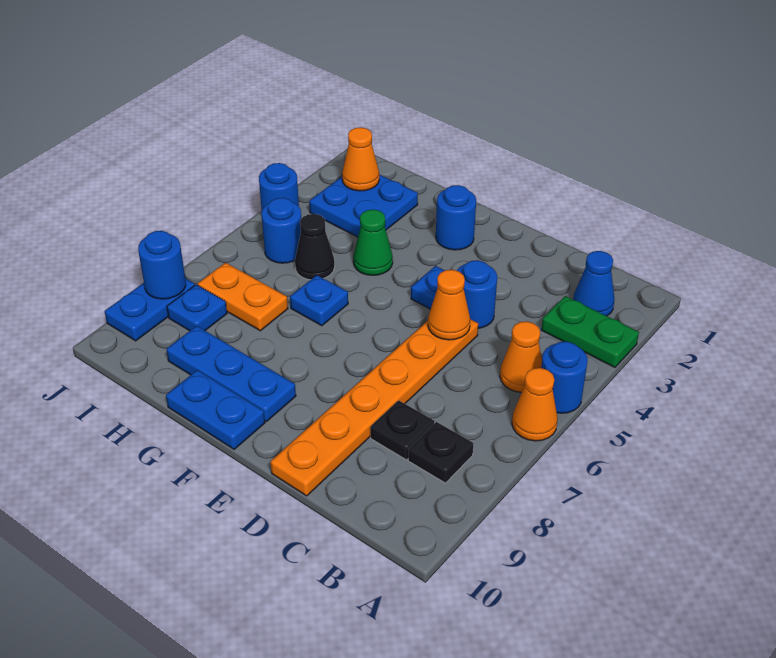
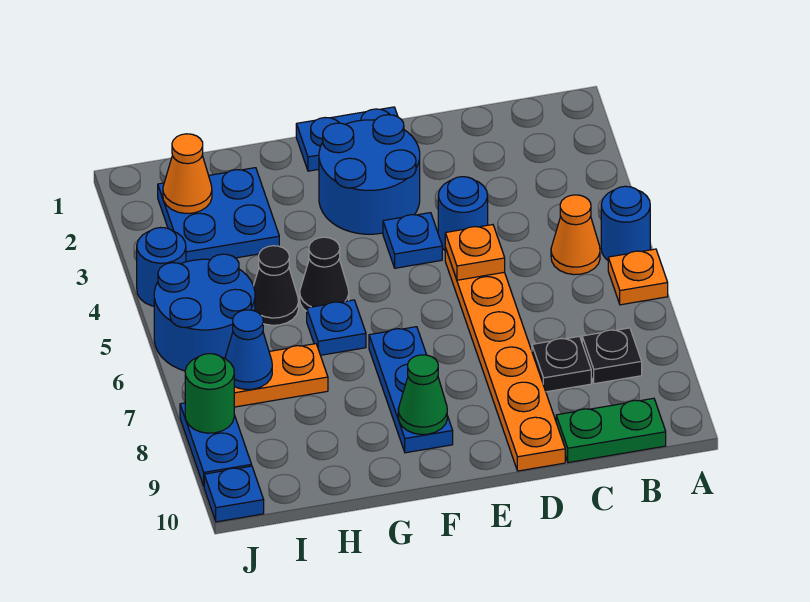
green plate A3:B3 level 1 -> green plate B10:C10 level 1
orange cone A6 level 1 -> orange plate A6 level 1
blue cone B2 level 1 -> blue cone I7 level 2
orange cone D5 level 2 -> orange plate D5 level 2
blue round brick F2 level 1 -> blue round brick E2:F3 level 1
blue plate F9:H9 level 1 -> blue plate F7:F9 level 1
blue plate F10:G10 level 1 -> blue plate E1:F1 level 1
green cone G4 level 1 -> green cone F9 level 2
none -> black cone G5 level 1
blue round brick I5 level 1 -> blue round brick I5:J6 level 1
blue plate I8 level 1 -> blue plate J10 level 1
blue round brick J8 level 2 -> green round brick J8 level 2

